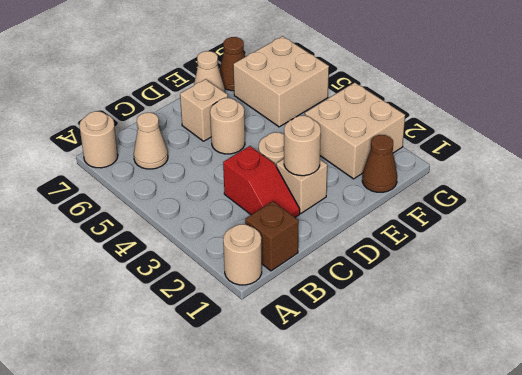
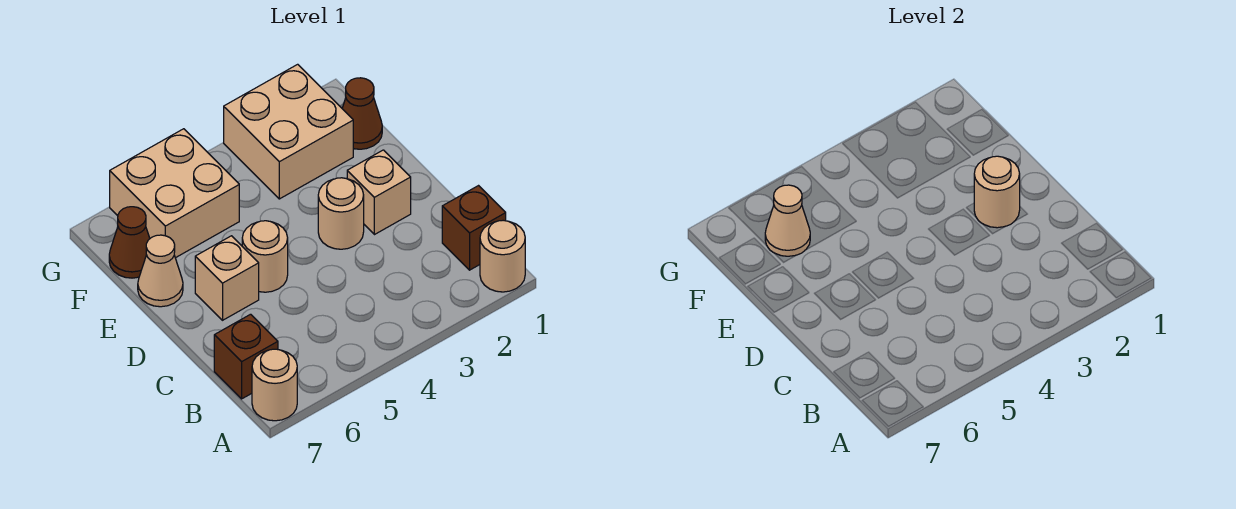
tan cone B6 level 1 -> tan cone F6 level 2
none -> brown brick B7 level 1
red slope C2:C3 level 1 top 3 -> none

